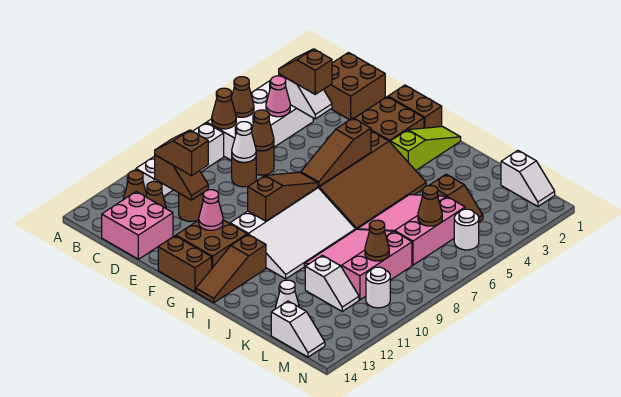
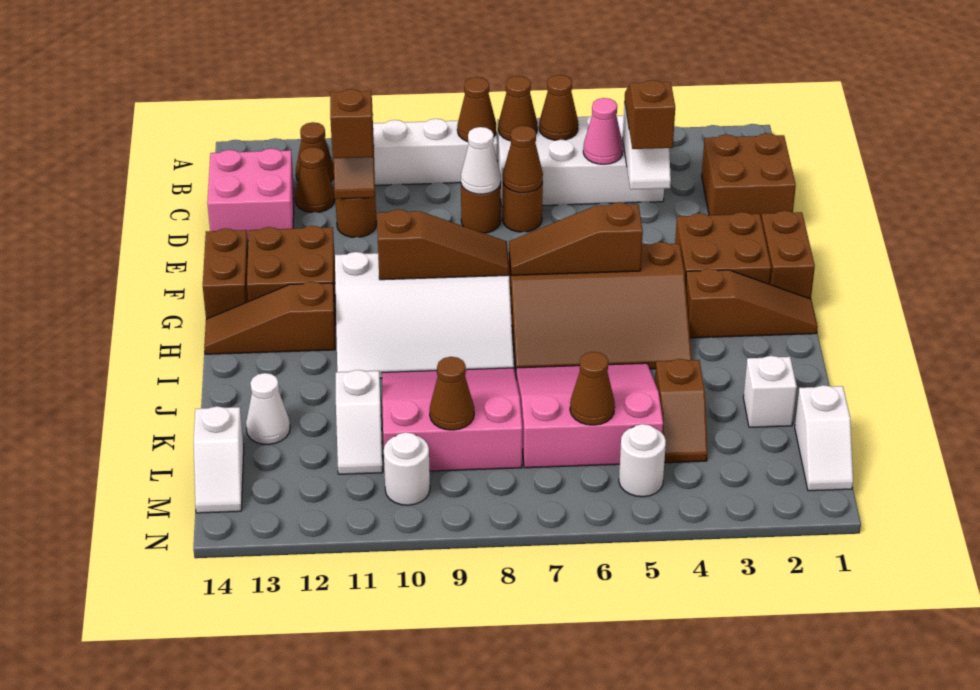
none -> brown cone B8 level 2
pink cone F12 level 2 -> none
lime slope H1:H3 level 1 top 3 -> brown slope H1:H3 level 1 top 3
none -> white brick K2 level 1

